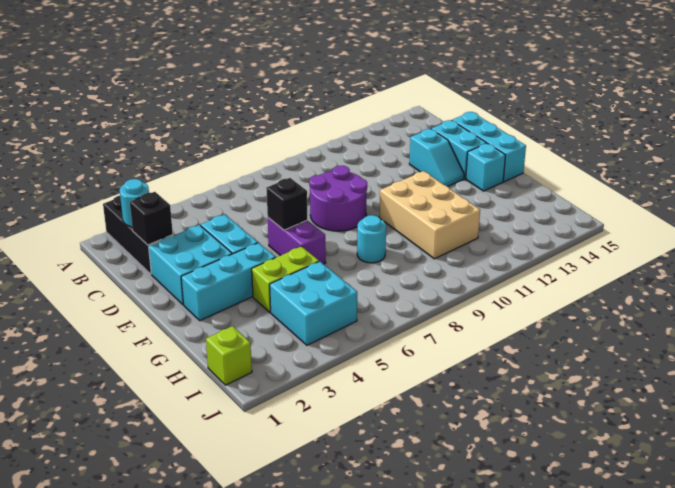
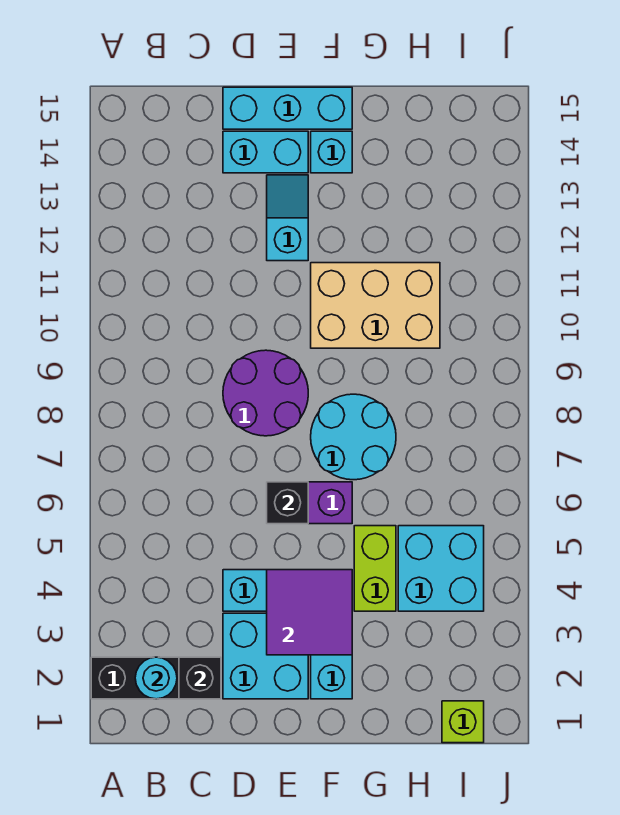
cyan slope D13:E13 level 1 top D -> cyan slope E12:E13 level 1 top 12
none -> purple tile E3:F4 level 2
cyan round brick G8 level 1 -> cyan round brick F7:G8 level 1

